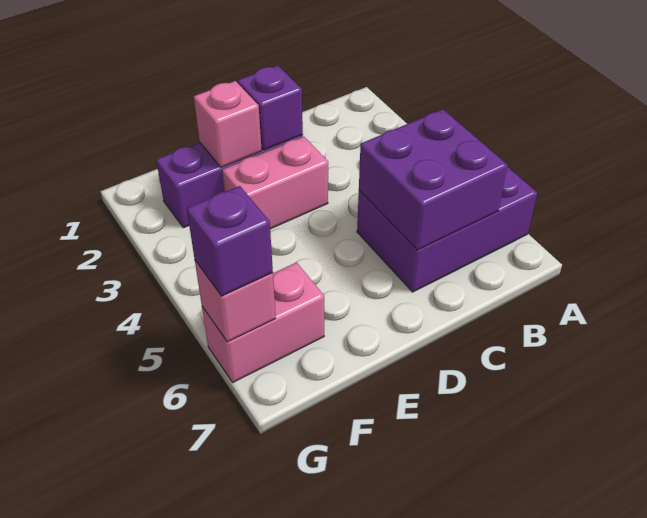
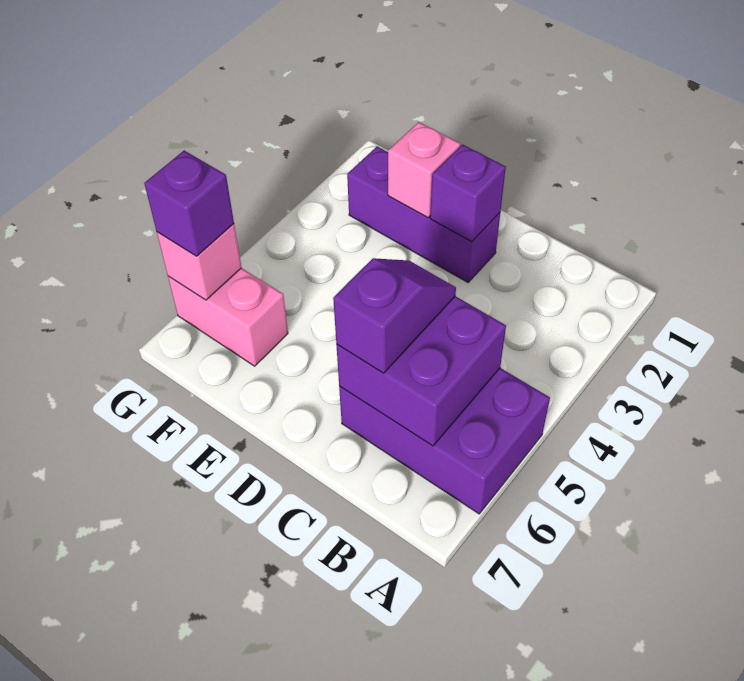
none -> purple slope C5:C6 level 3 top 6
pink brick D3:E3 level 1 -> none

